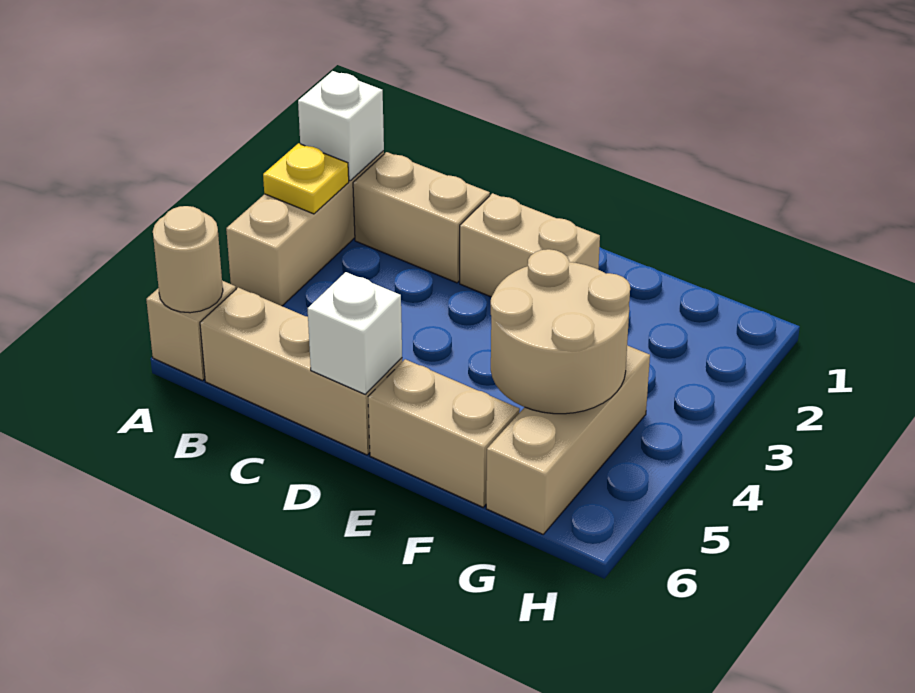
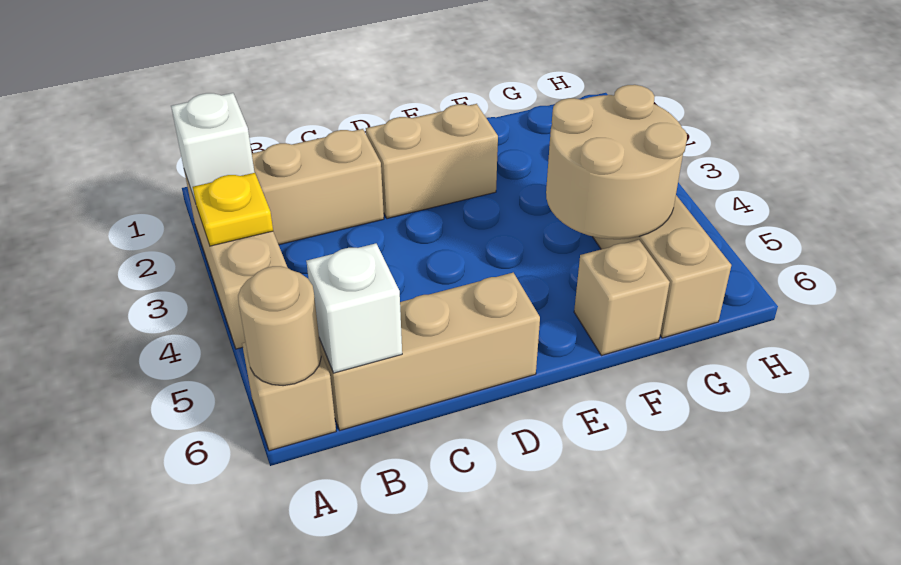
white brick D6 level 2 -> white brick B6 level 2
tan brick E6:F6 level 1 -> tan brick F6 level 1

